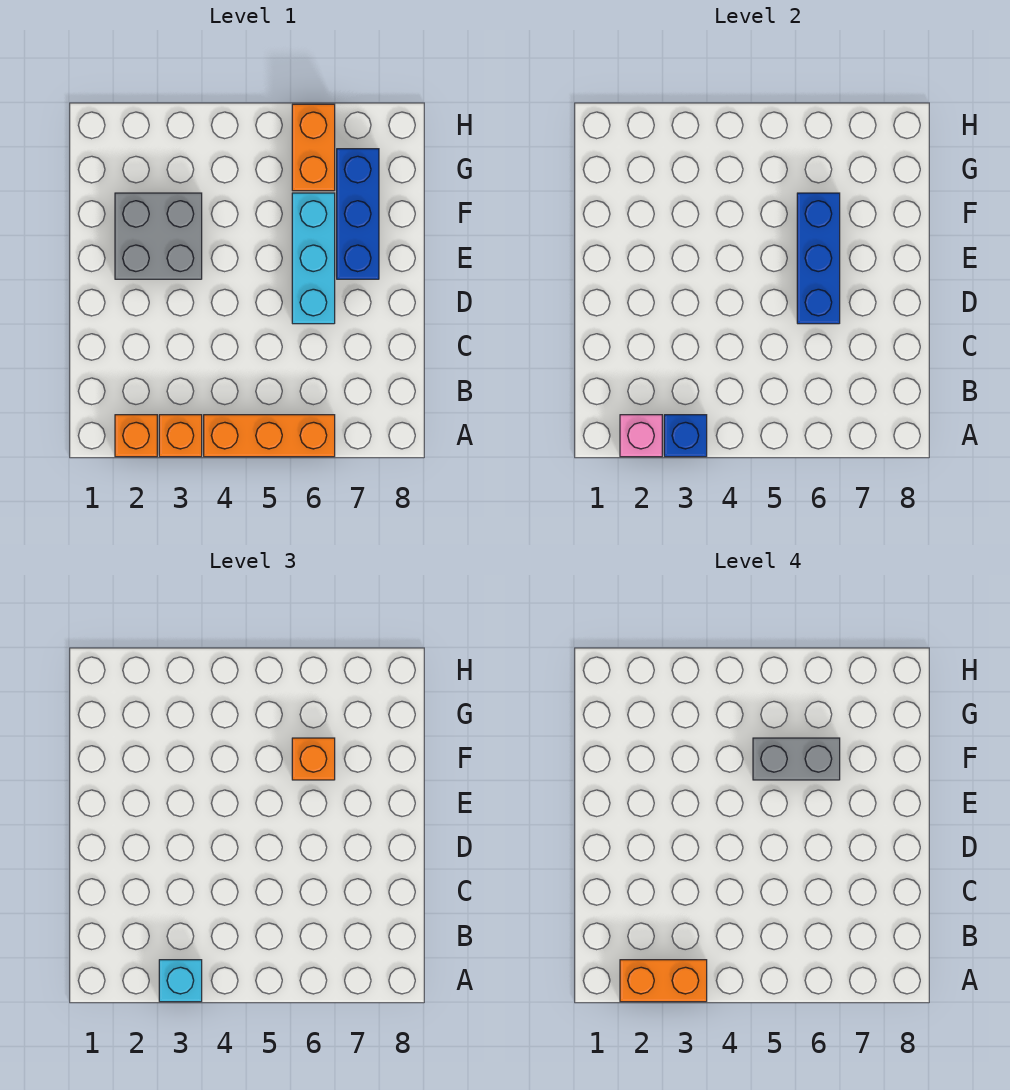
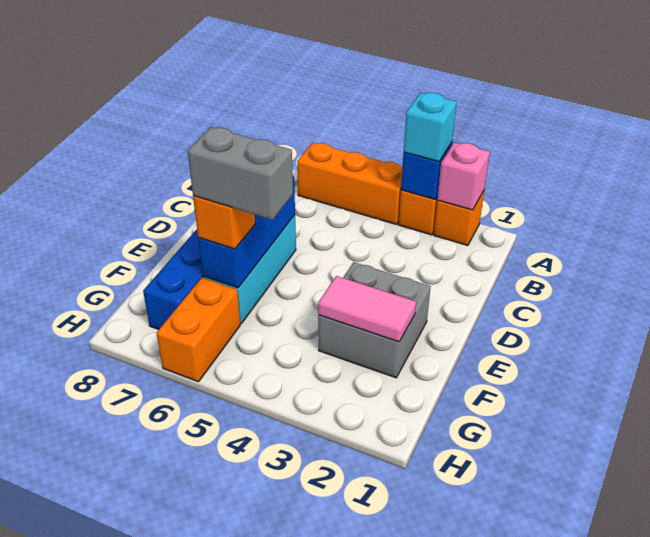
orange brick A2:A3 level 4 -> none
none -> pink tile F2:F3 level 2

